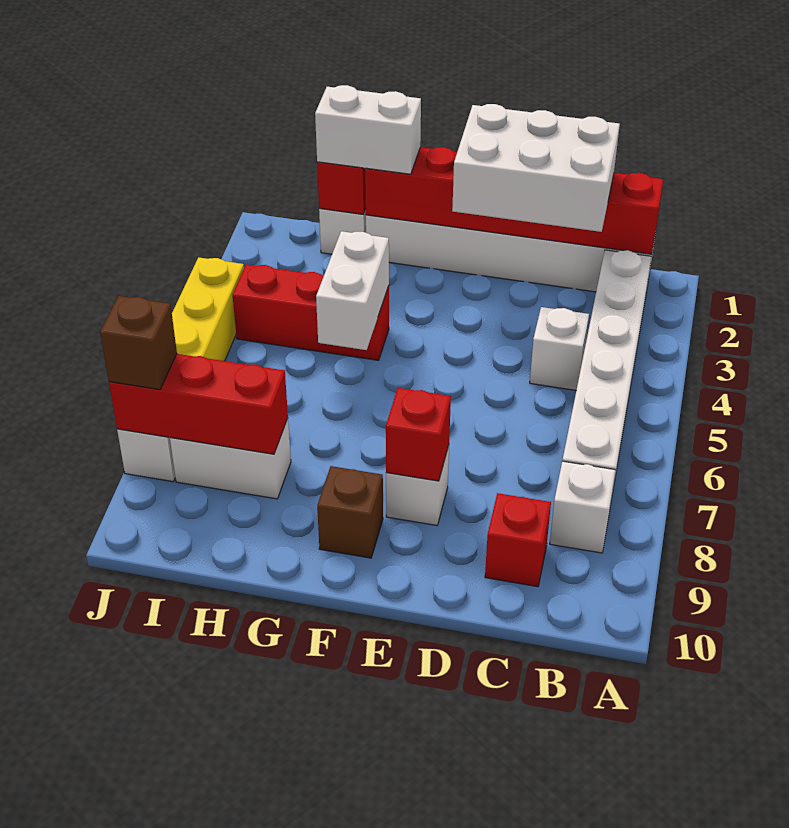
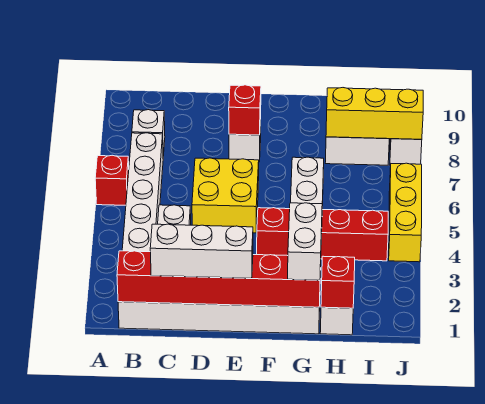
white brick C1:E2 level 3 -> white brick C1:E1 level 3
red brick C9 level 1 -> red brick A6 level 1
none -> yellow brick D5:E6 level 1
brown brick F9 level 1 -> none
white brick G1:H1 level 3 -> white brick G1:G2 level 3
red brick G4:I4 level 1 -> red brick F4:I4 level 1
red brick H8:J8 level 2 -> yellow brick H8:J8 level 2
brown brick J8 level 3 -> none

